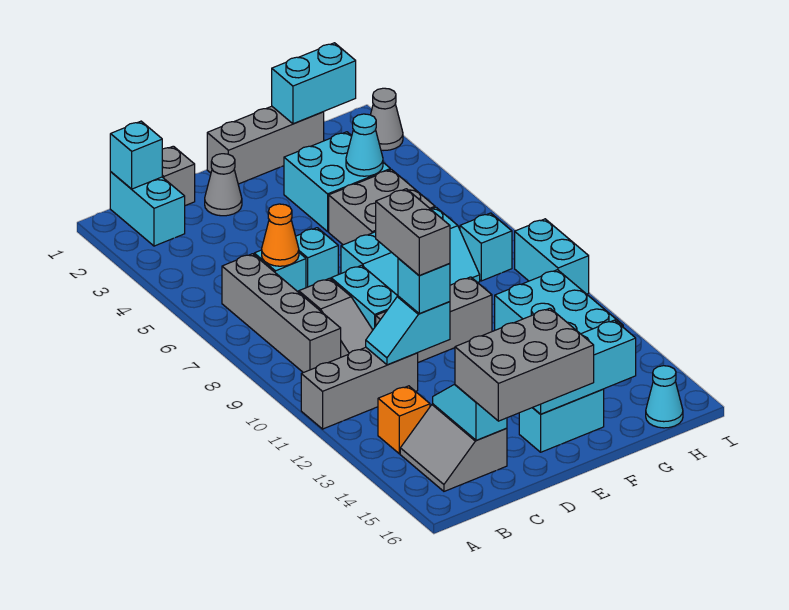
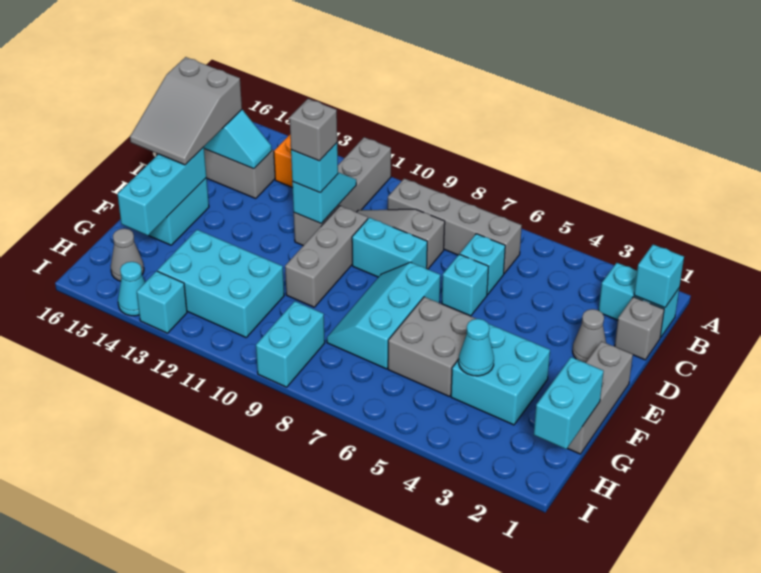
grey brick A11:C11 level 1 -> grey brick A11:D11 level 1
orange cone C6 level 2 -> none
grey brick C15:E16 level 3 -> grey slope C15:E16 level 3 top C
grey brick D10:D11 level 4 -> grey brick D11 level 4
cyan brick H8 level 1 -> cyan brick I13 level 1
cyan cone H16 level 1 -> cyan cone I14 level 1
grey cone I2 level 1 -> grey cone H15 level 1
cyan brick I9:I10 level 1 -> cyan brick H9:I9 level 1

